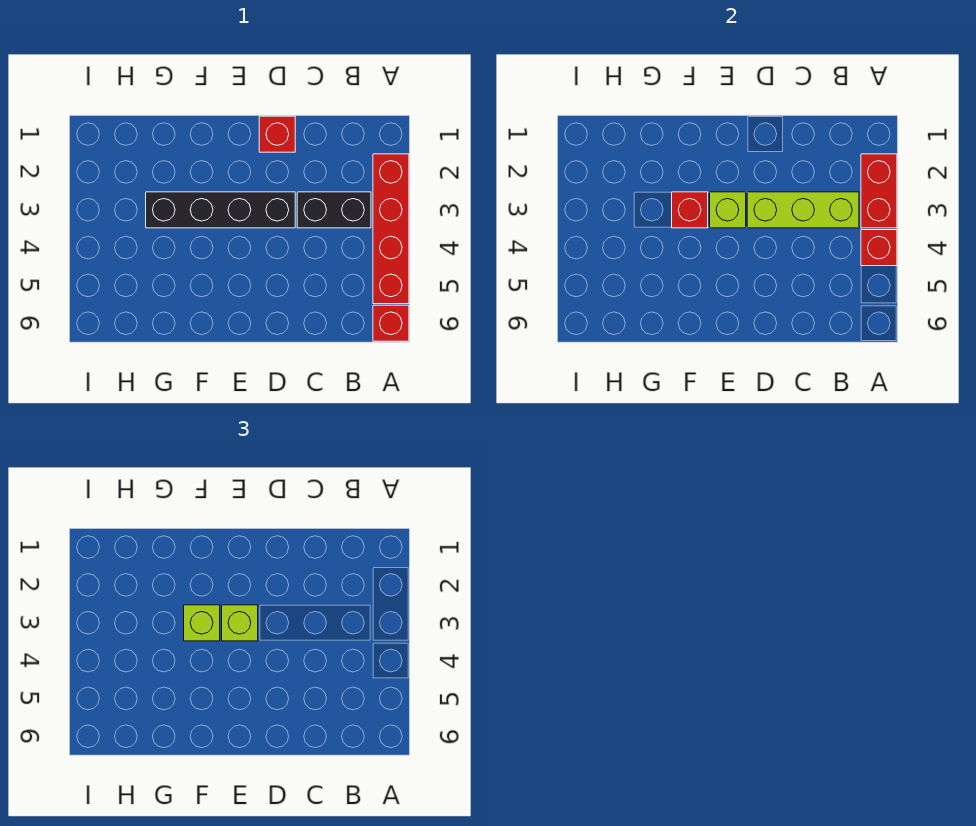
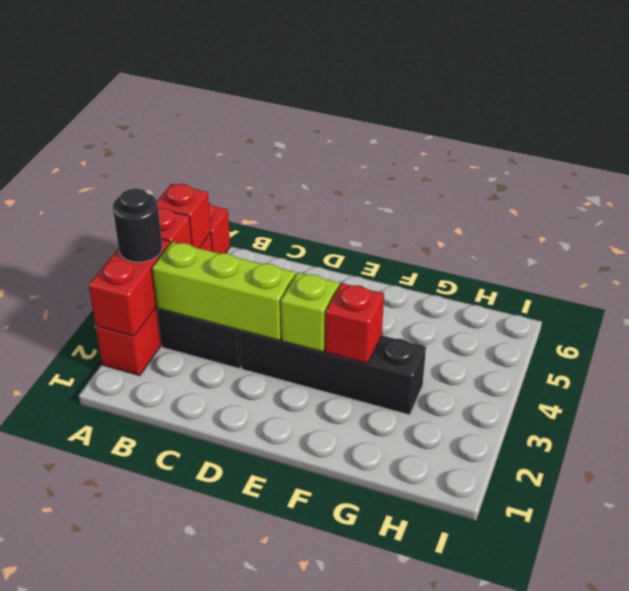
none -> black round brick A3 level 3
red brick D1 level 1 -> red brick A5 level 2
lime brick E3 level 3 -> none
lime brick F3 level 3 -> none

